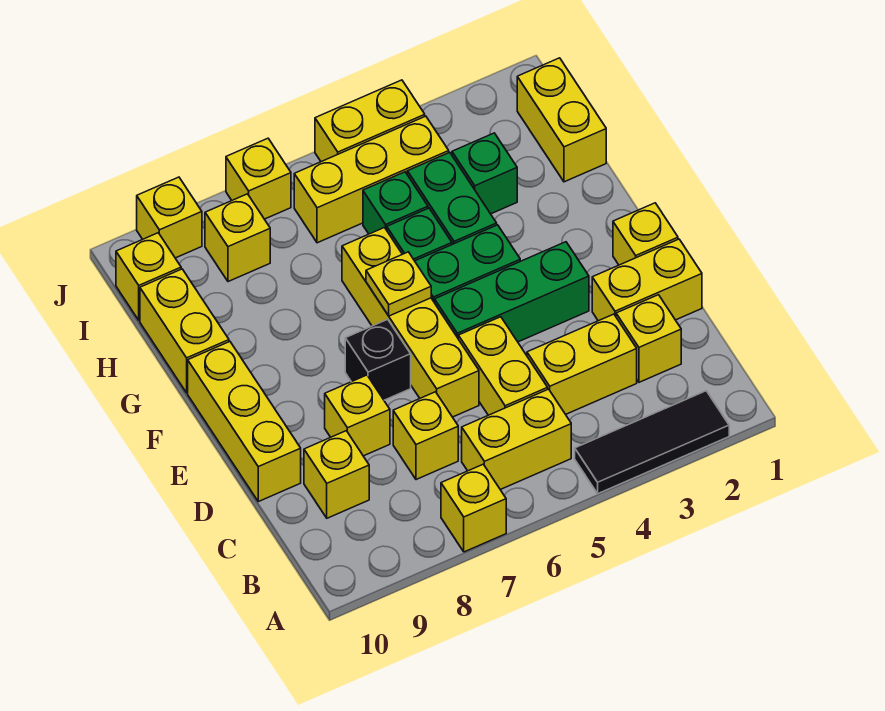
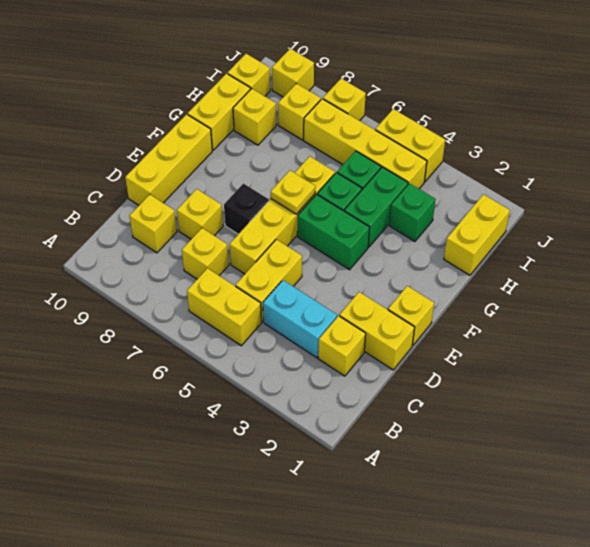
black tile A2:A4 level 1 -> none
yellow brick A7 level 1 -> yellow brick H9 level 1
yellow brick C3:C4 level 1 -> cyan brick C3:C4 level 1
green brick E3:E5 level 1 -> none
yellow brick I4:I6 level 1 -> yellow brick I4:I7 level 1

